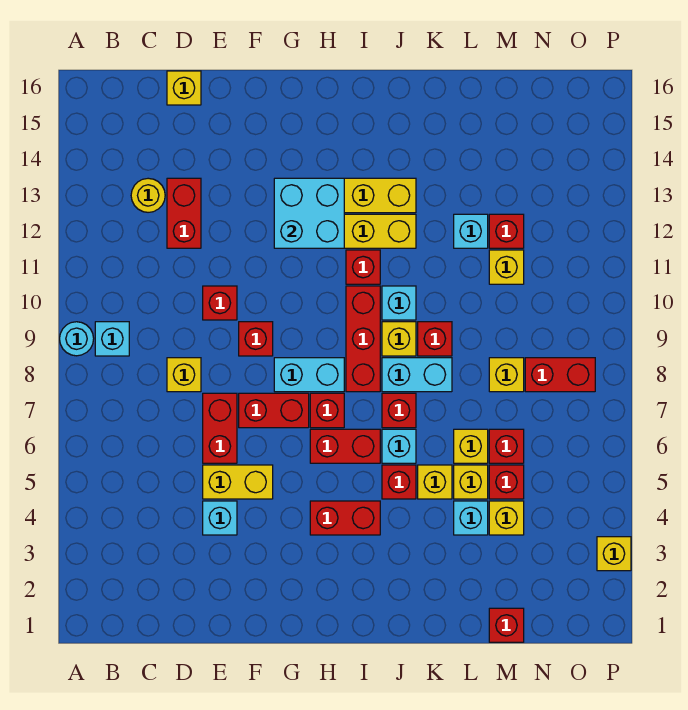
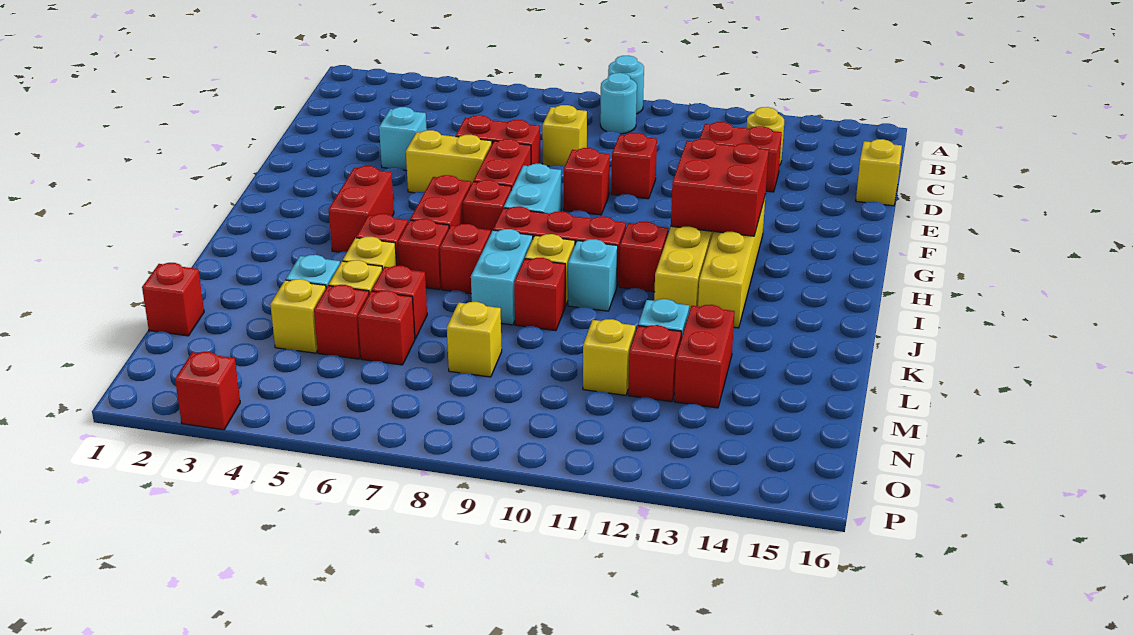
cyan brick B9 level 1 -> cyan round brick B9 level 1
yellow brick E5:F5 level 1 -> yellow brick F5:F6 level 1
cyan brick G12:H13 level 2 -> red brick G12:H13 level 2
cyan brick J6 level 1 -> red brick J6 level 1
yellow brick L6 level 1 -> red brick L6 level 1
red brick N8:O8 level 1 -> red brick L13:M13 level 1
yellow brick P3 level 1 -> red brick P3 level 1

